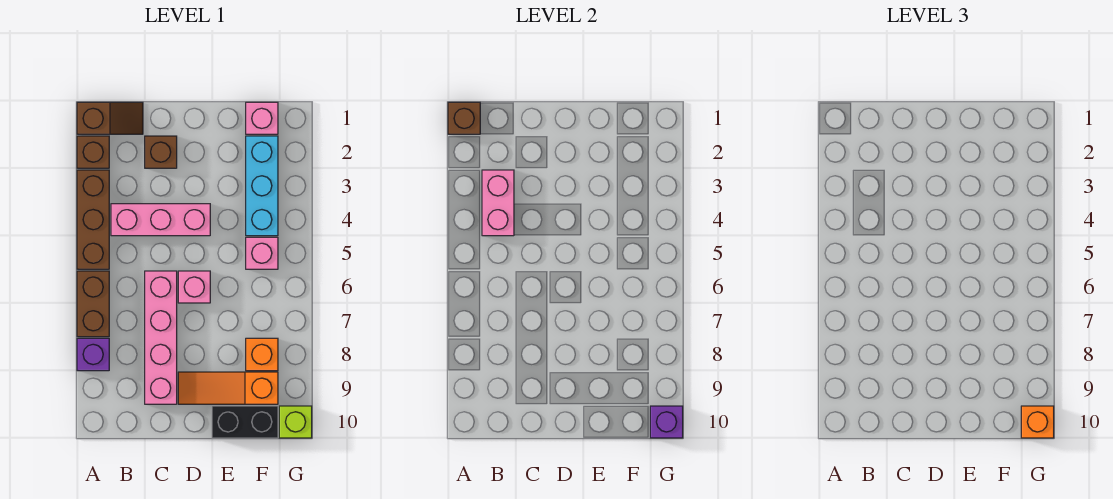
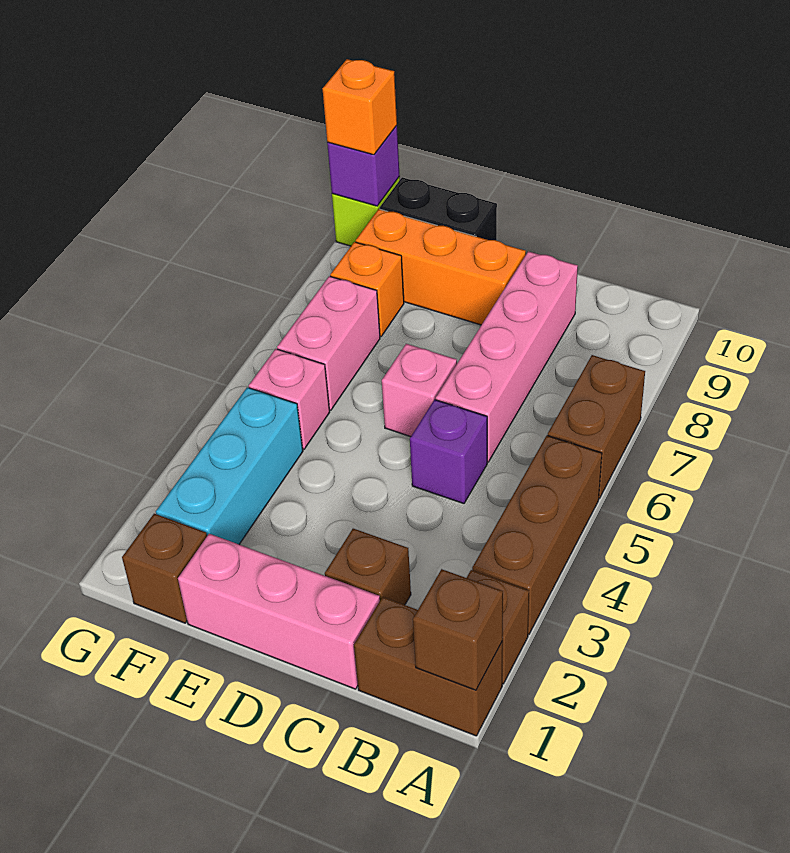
brown slope A1:B1 level 1 top A -> brown brick A1:B1 level 1
purple brick A8 level 1 -> purple brick C5 level 1
pink brick B3:B4 level 2 -> pink brick F6:F7 level 1
pink brick B4:D4 level 1 -> pink brick C1:E1 level 1
orange slope D9:F9 level 1 top F -> orange brick D9:F9 level 1
pink brick F1 level 1 -> brown brick F1 level 1

